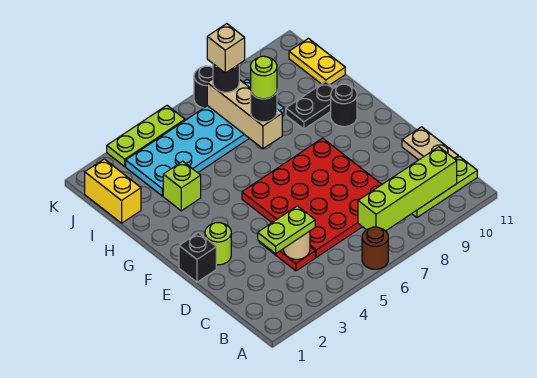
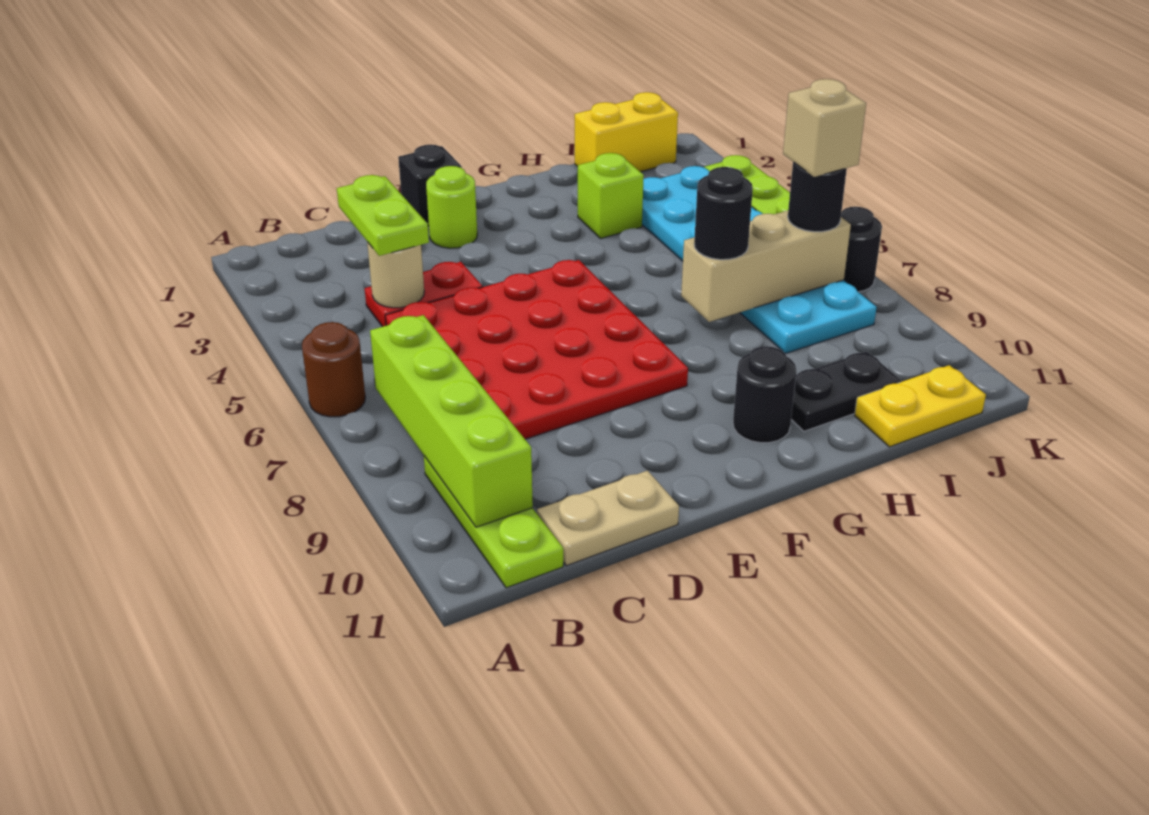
lime round brick H7 level 4 -> none
black plate H9:H10 level 1 -> black plate H10:I10 level 1

